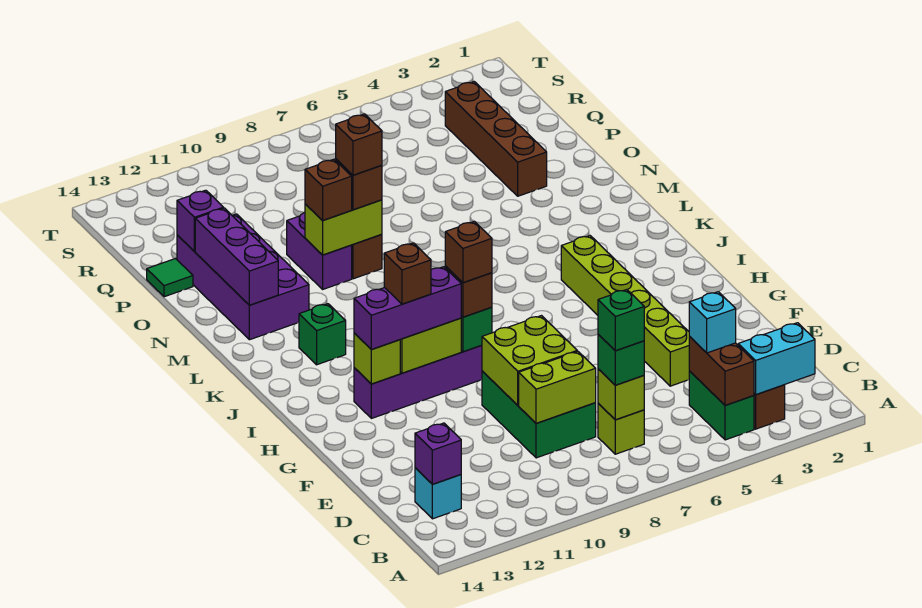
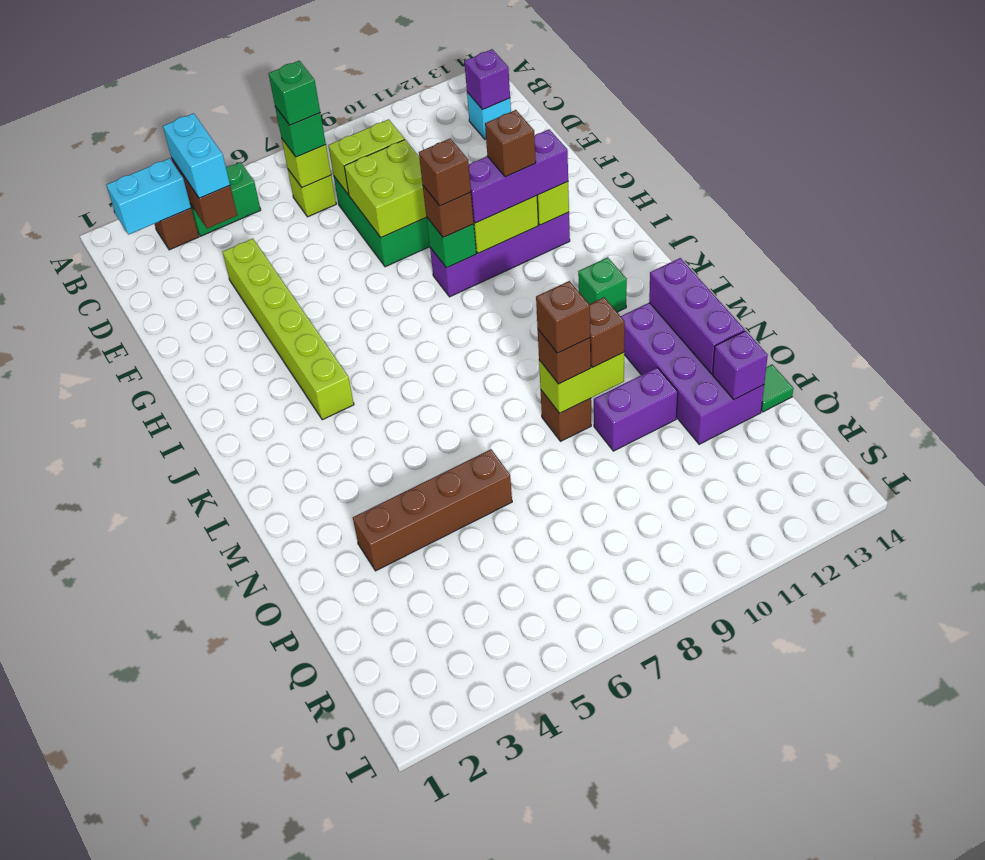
green brick B4:C4 level 1 -> green brick B4:B5 level 1
cyan brick C4 level 3 -> cyan brick B4:C4 level 3
purple brick N10:O10 level 1 -> purple brick O10:O11 level 1
brown brick O3:R3 level 1 -> brown brick O3:O6 level 1

